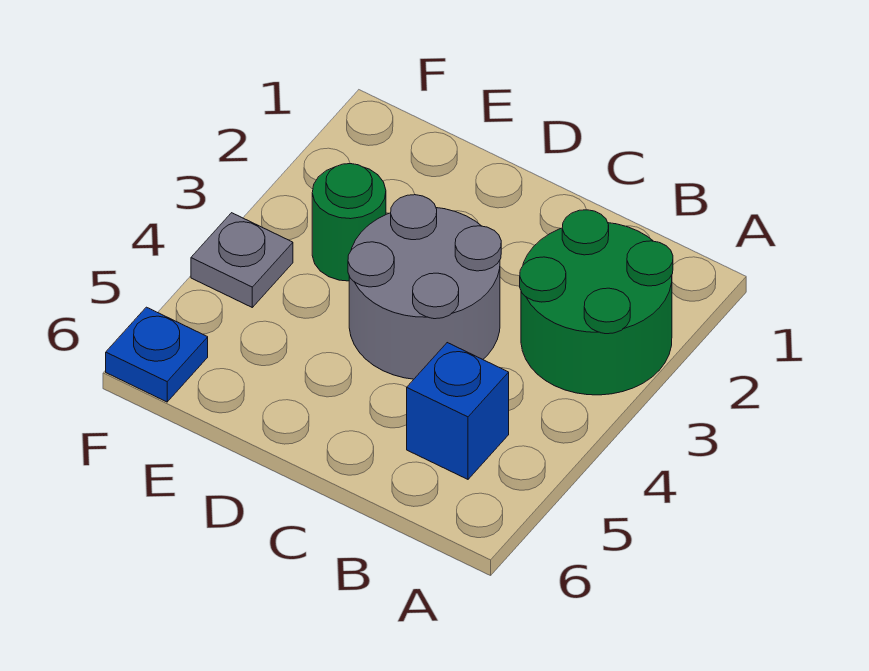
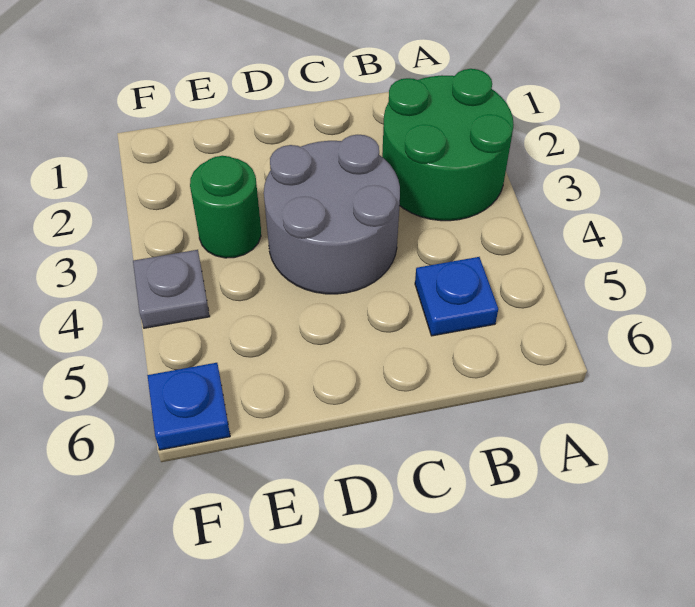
blue brick B5 level 1 -> blue plate B5 level 1

